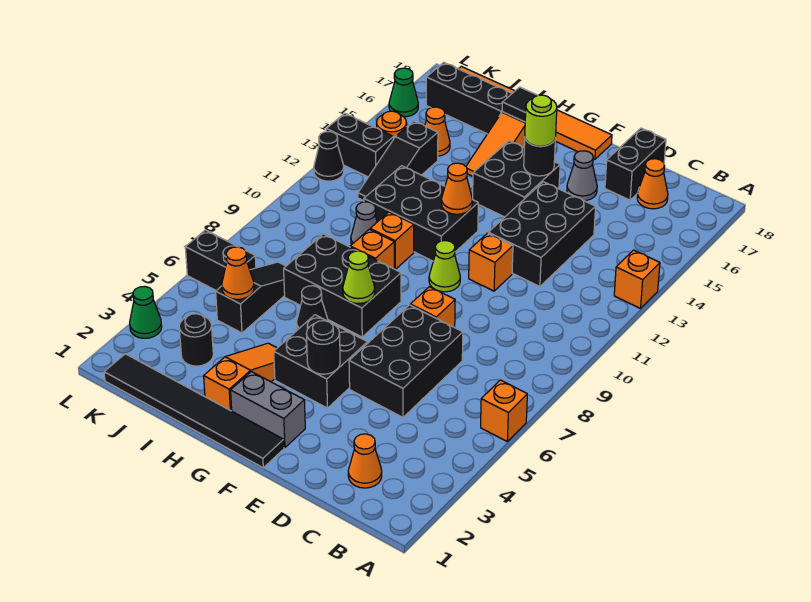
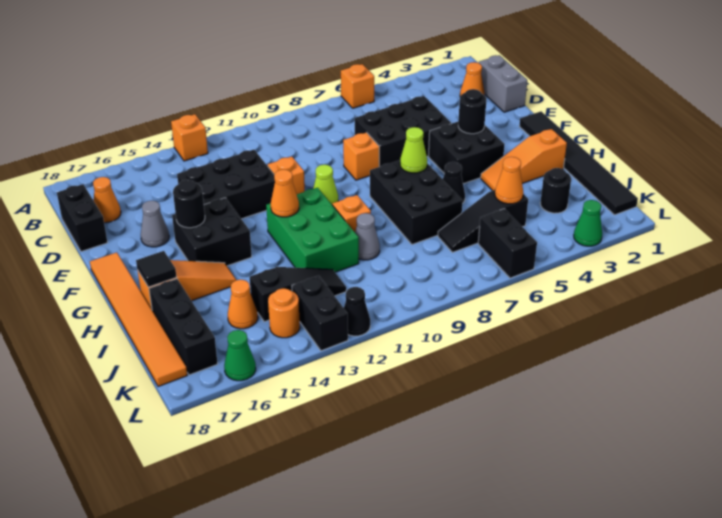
black brick D17:D18 level 1 -> black brick C18:D18 level 1
grey brick F2:G2 level 1 -> grey brick C1:D1 level 1
lime round brick F15 level 3 -> none
black brick G11:I12 level 1 -> green brick G11:I12 level 1
orange brick H9 level 1 -> none

